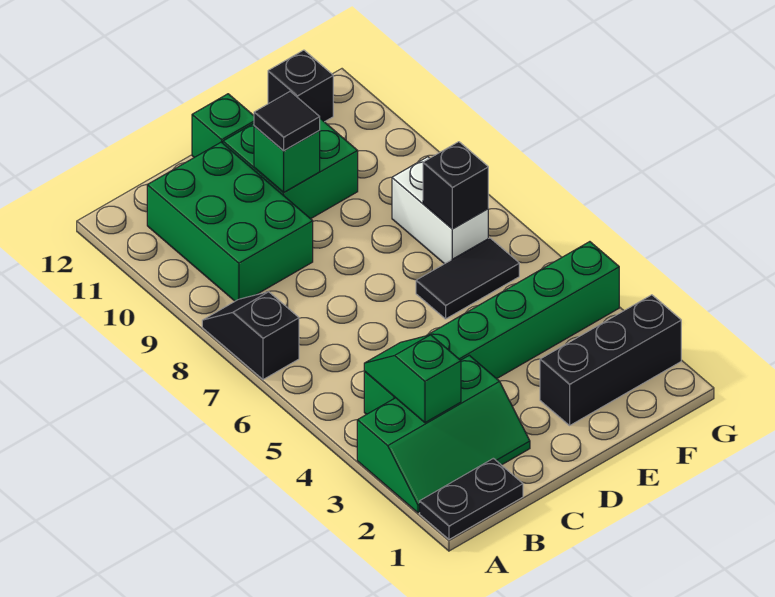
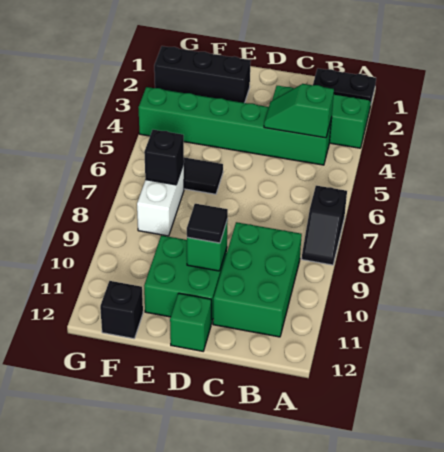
green slope B3:B4 level 2 top 3 -> green slope B4:C4 level 2 top B

